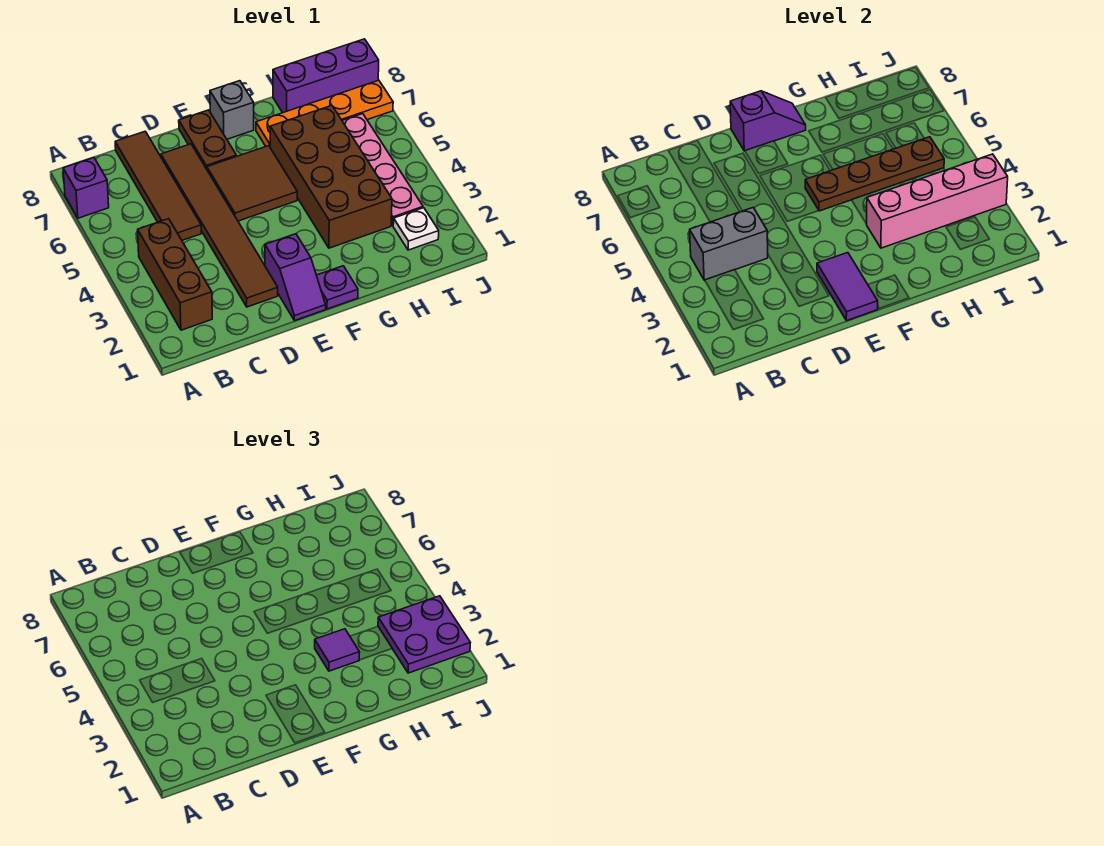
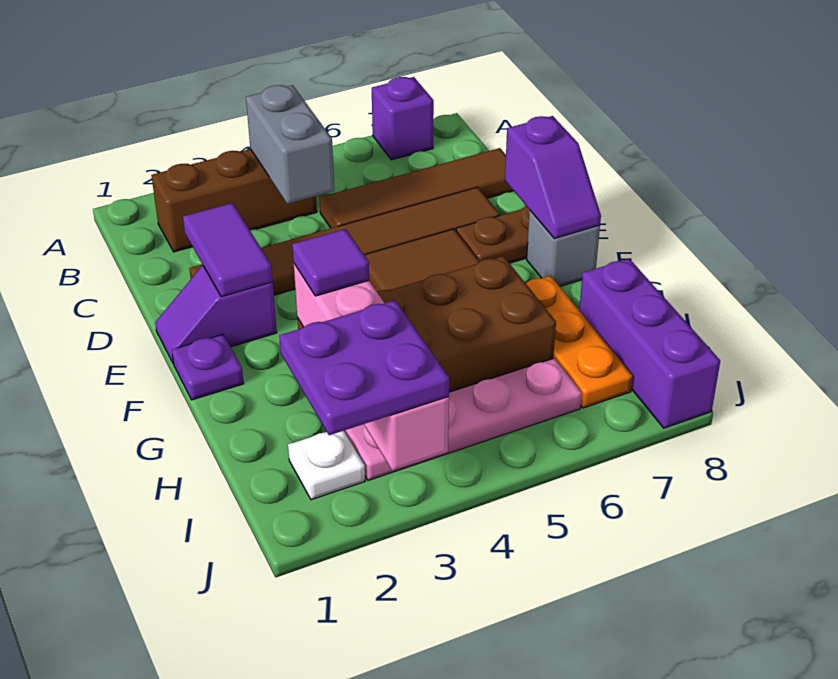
purple tile E1:E2 level 2 -> purple tile D2:E2 level 2
brown plate F5:I5 level 2 -> none
orange plate G7:J7 level 1 -> orange plate G7:I7 level 1

